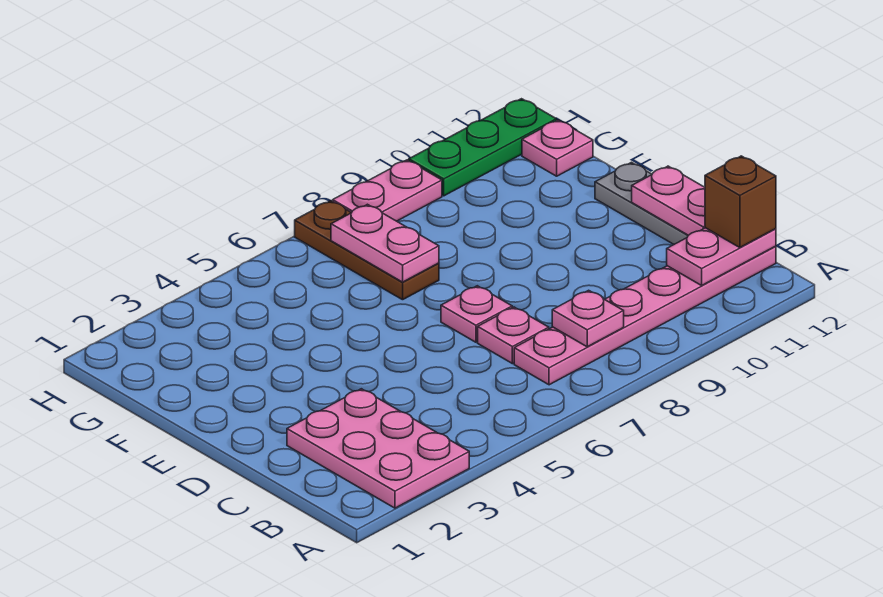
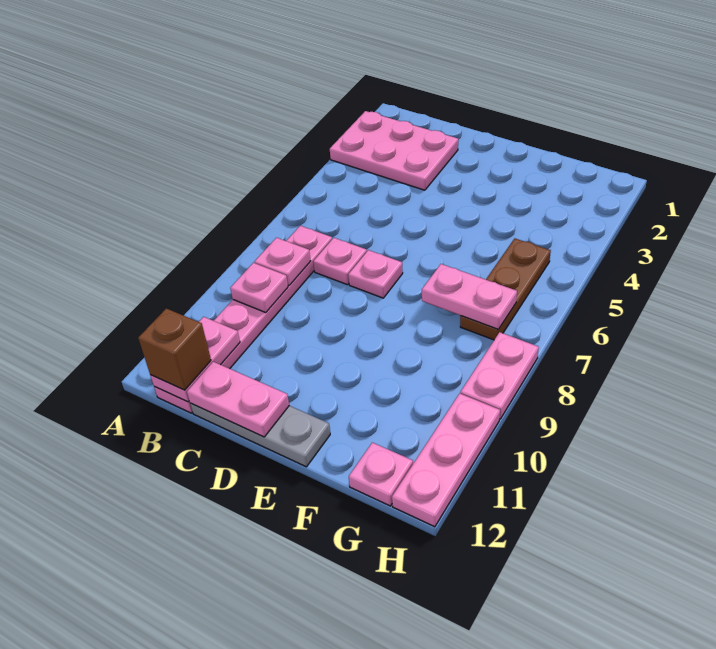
none -> pink plate B9 level 2
brown plate F7:H7 level 1 -> brown plate G5:G7 level 1
green plate H10:H12 level 1 -> pink plate H10:H12 level 1

